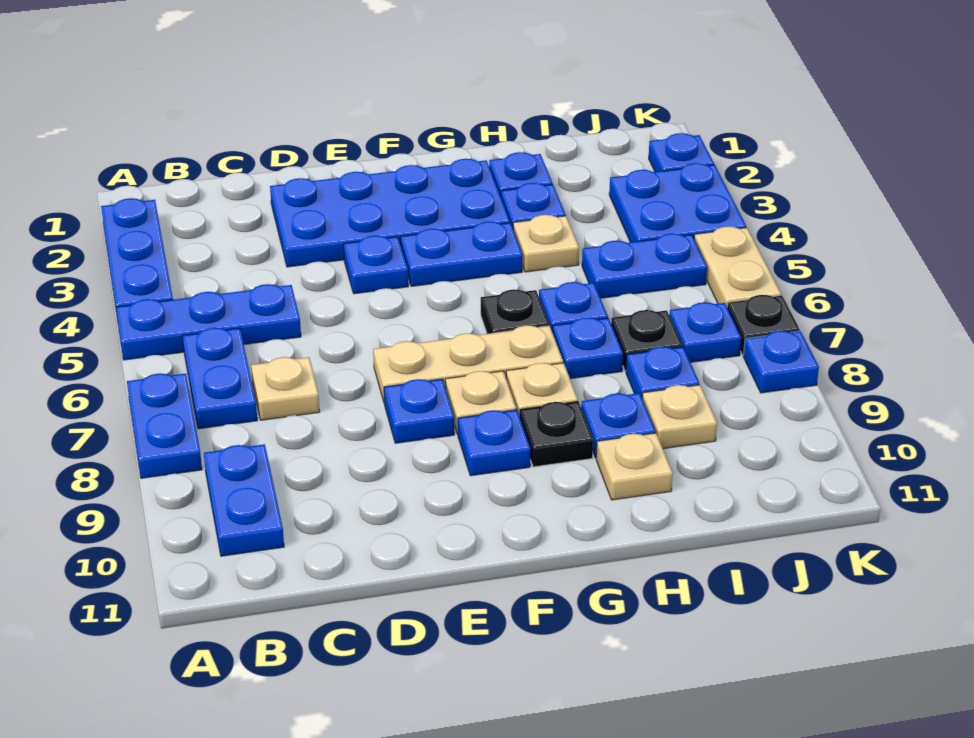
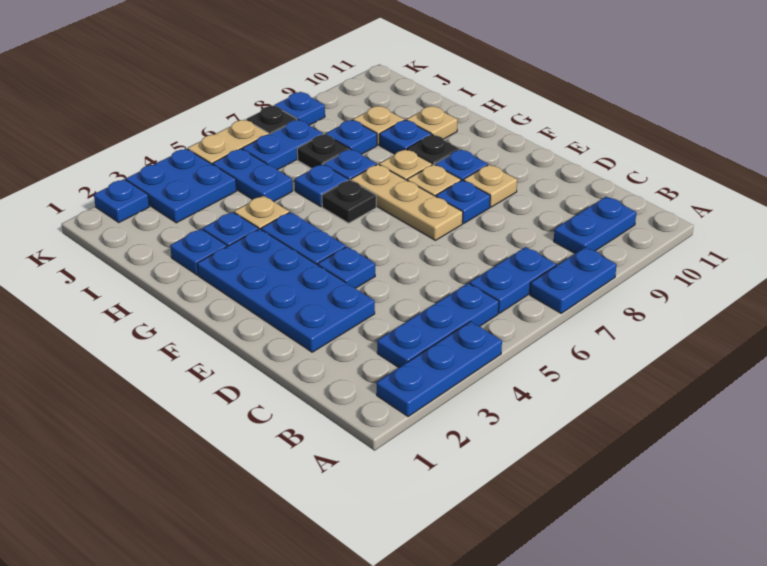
blue plate A5:C5 level 1 -> blue plate B3:B5 level 1
tan plate C7 level 1 -> tan plate E9 level 1
blue plate J7 level 1 -> blue plate J6:J7 level 1

